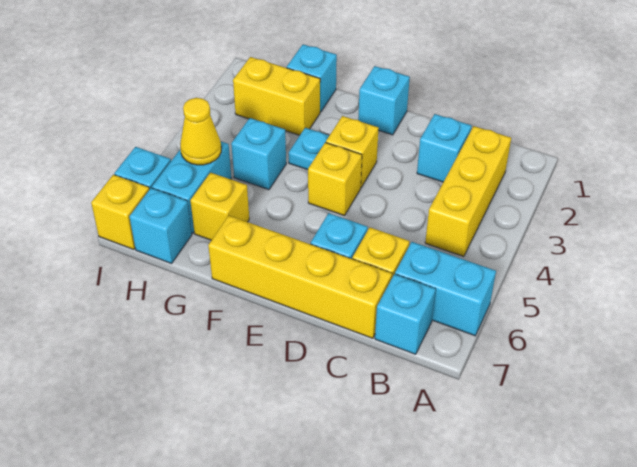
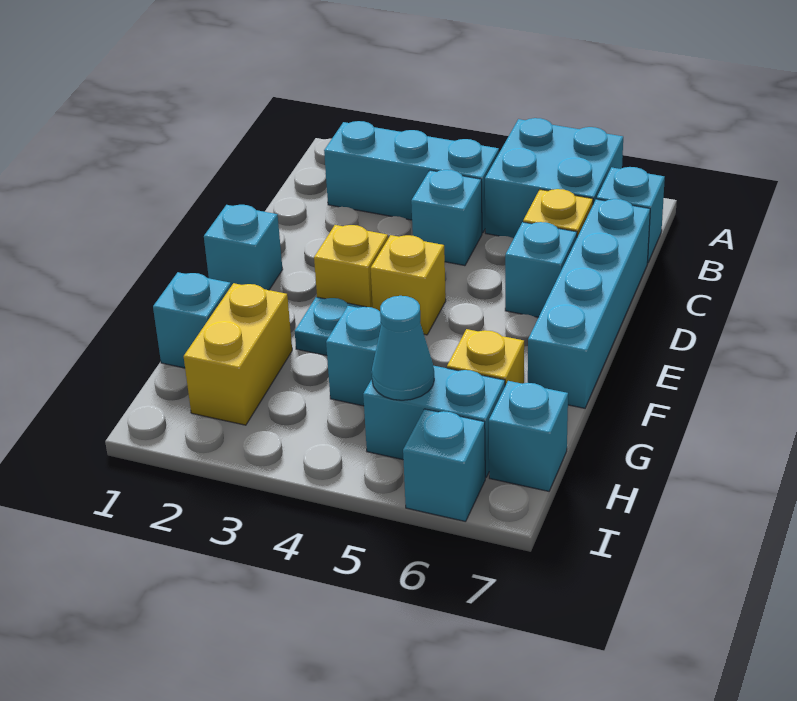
cyan brick A6:B6 level 1 -> cyan brick A5:B6 level 1
yellow brick B2:B4 level 1 -> cyan brick B2:B4 level 1
cyan brick C2 level 1 -> cyan brick C4 level 1
yellow brick C7:F7 level 1 -> cyan brick C7:F7 level 1
yellow cone H5 level 2 -> cyan cone H5 level 2
yellow brick I7 level 1 -> none

